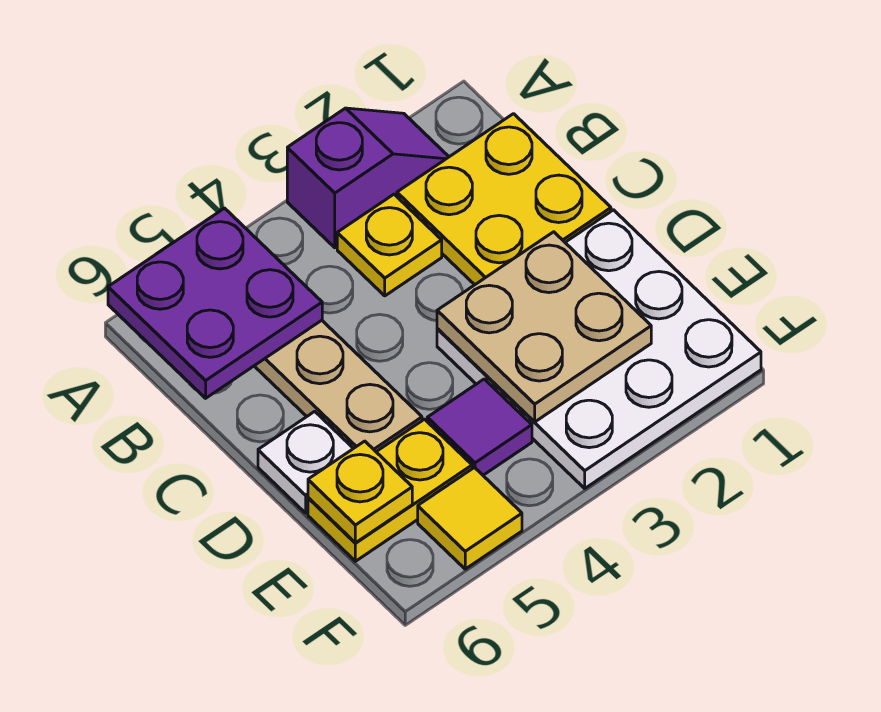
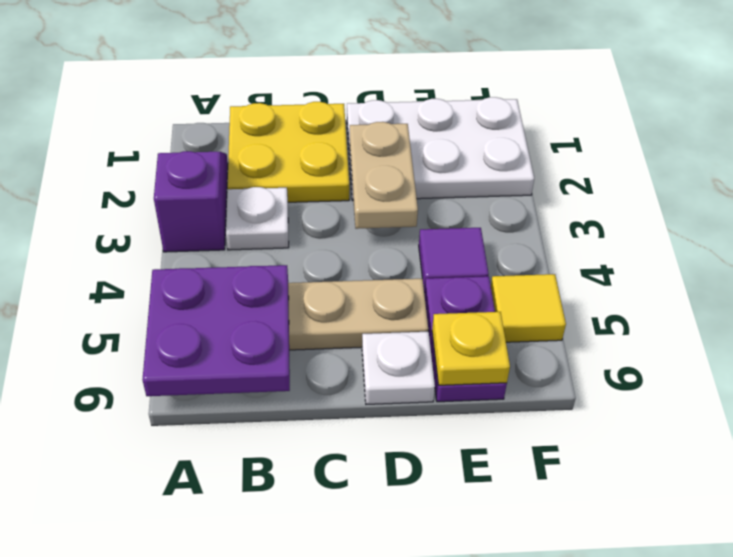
yellow plate B3 level 1 -> white plate B3 level 1
white plate D1:F3 level 1 -> white plate D1:F2 level 1
tan plate D2:E3 level 2 -> tan plate D2:D3 level 2
yellow plate E5:E6 level 1 -> purple plate E5:E6 level 1

